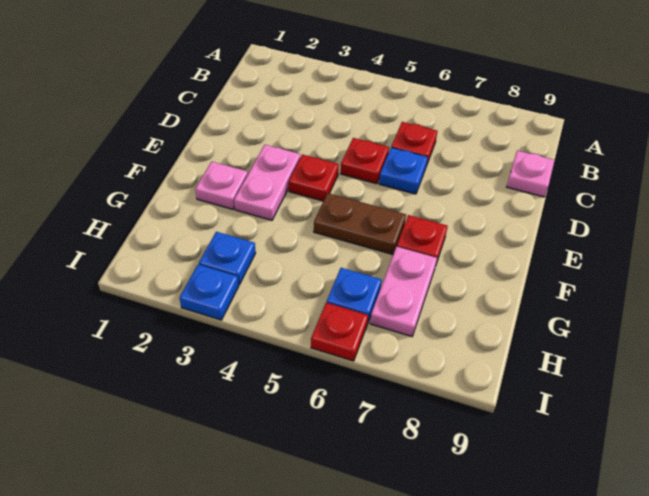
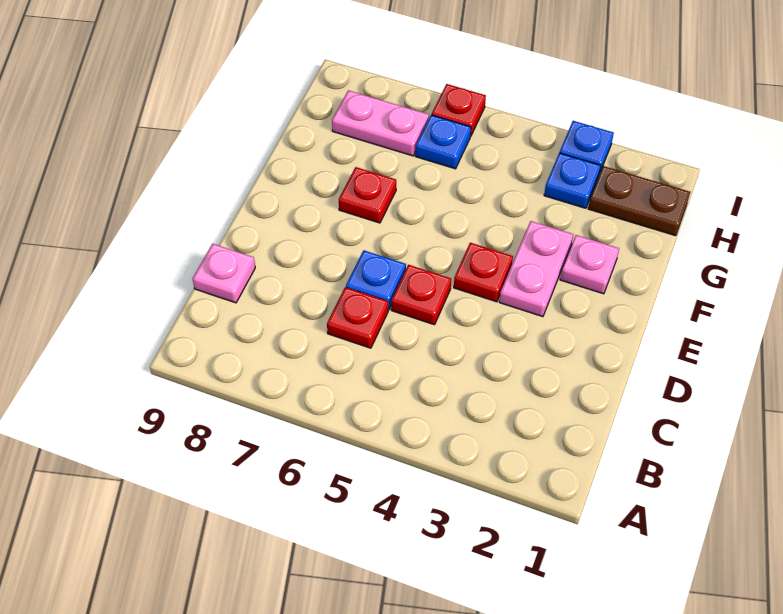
brown plate F5:F6 level 1 -> brown plate H1:H2 level 1
pink plate G7:H7 level 1 -> pink plate H7:H8 level 1

